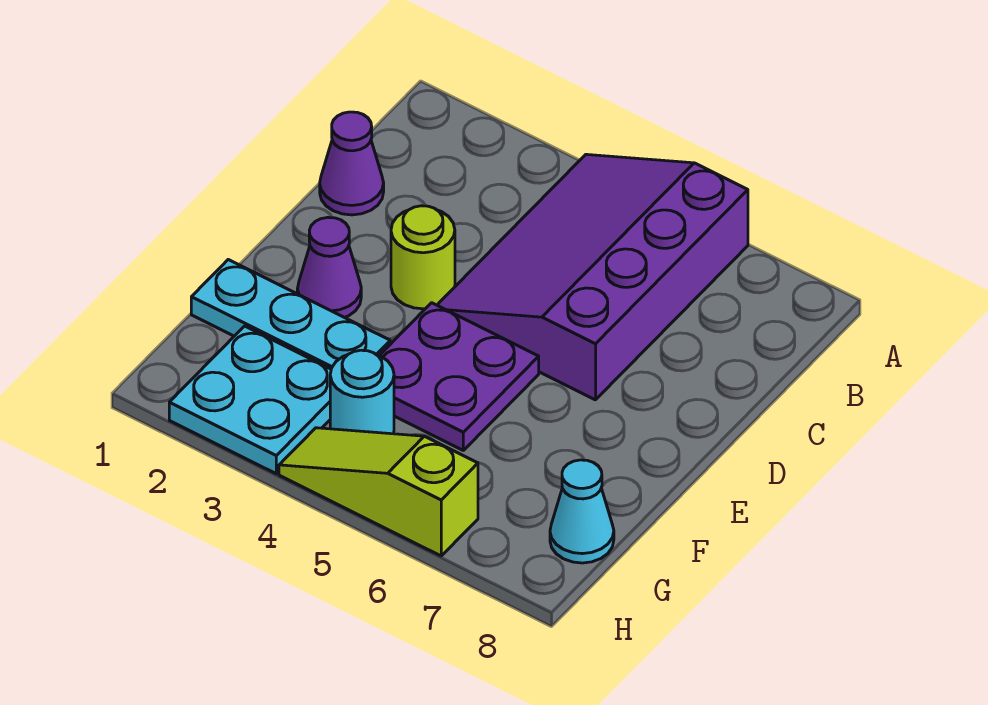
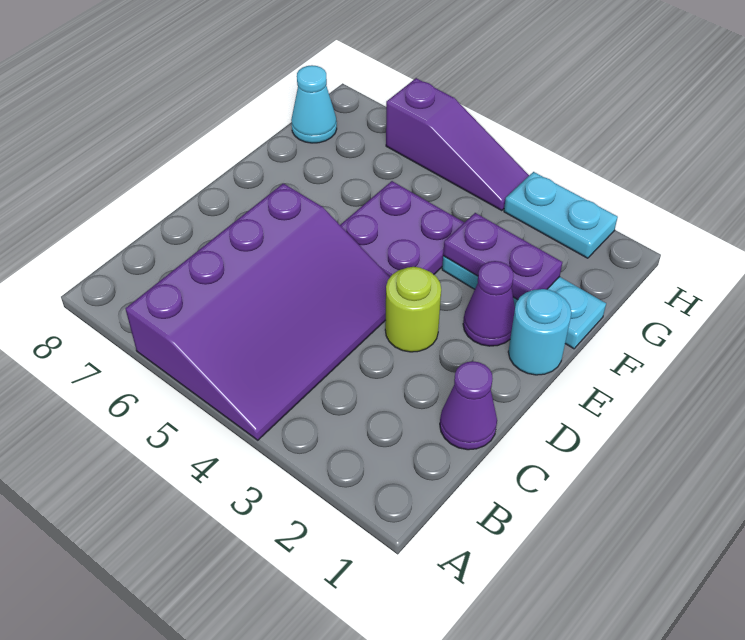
none -> purple plate F2:F3 level 2
cyan plate G2:H3 level 1 -> cyan plate H2:H3 level 1
cyan round brick G4 level 1 -> cyan round brick E1 level 1
lime slope H4:H6 level 1 top 6 -> purple slope H4:H6 level 1 top 6

